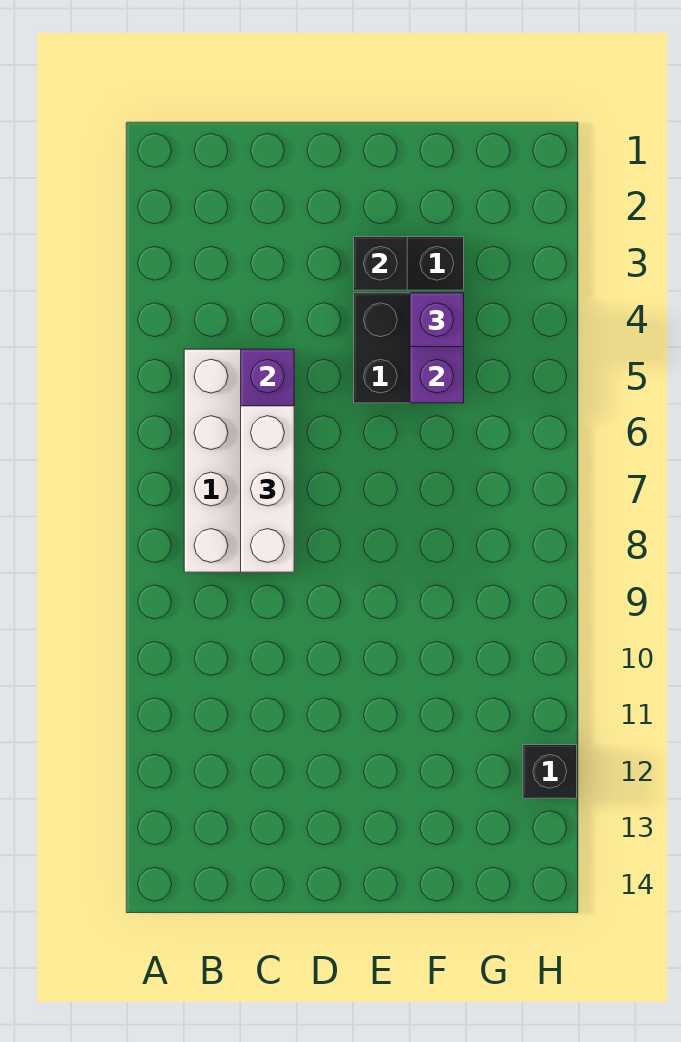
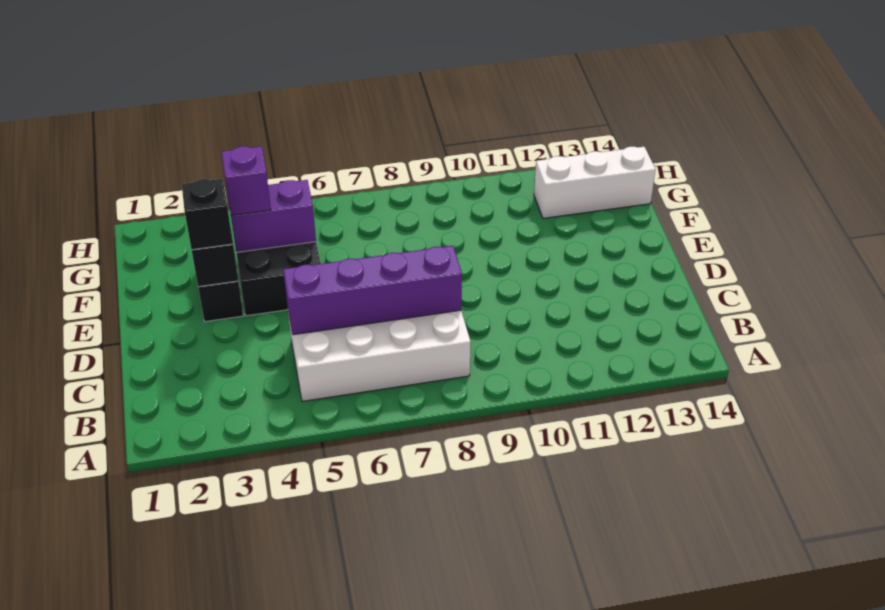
white brick C6:C8 level 3 -> white brick G12:G14 level 1
black brick H12 level 1 -> black brick E3 level 3

